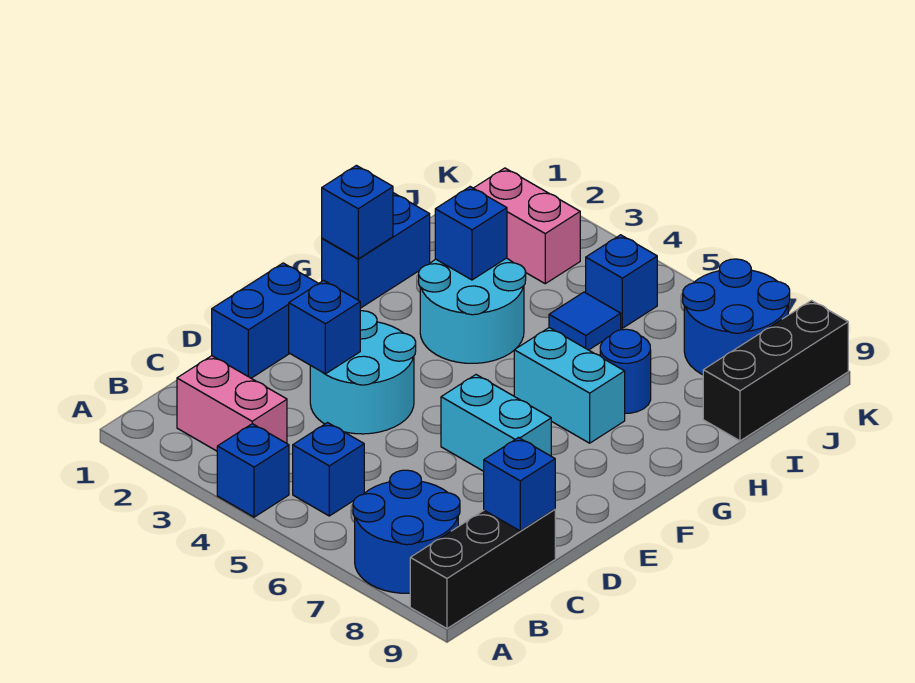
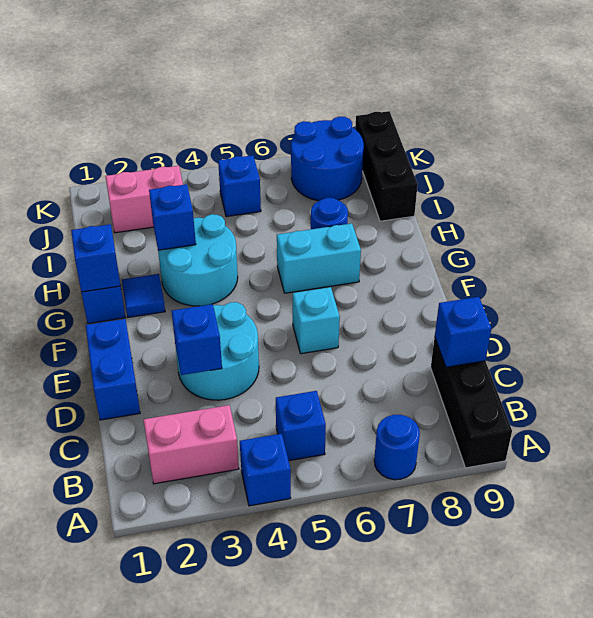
blue round brick A7:B8 level 1 -> blue round brick A7 level 1
cyan brick E6:E7 level 1 -> cyan brick E6 level 1
blue tile I5 level 1 -> blue tile G2 level 1

